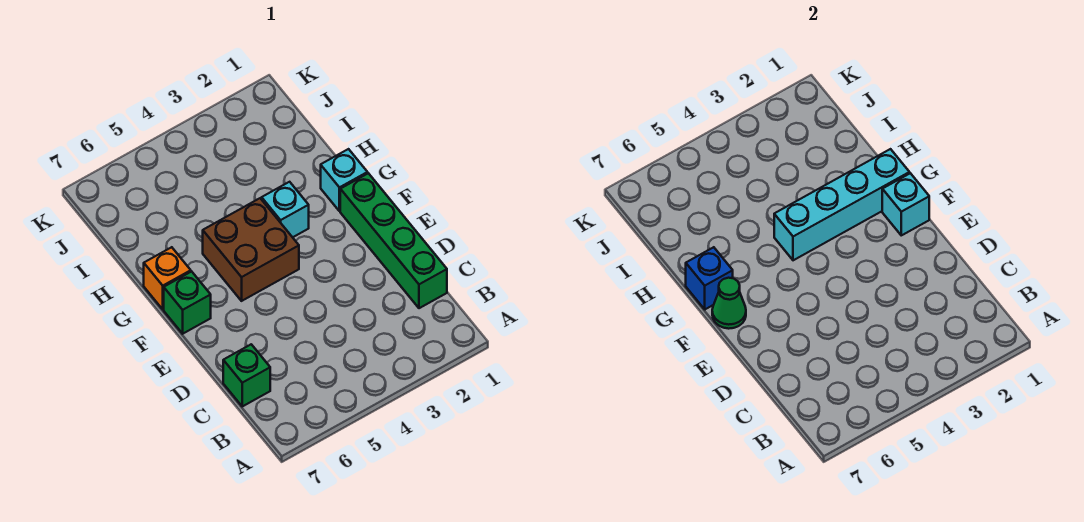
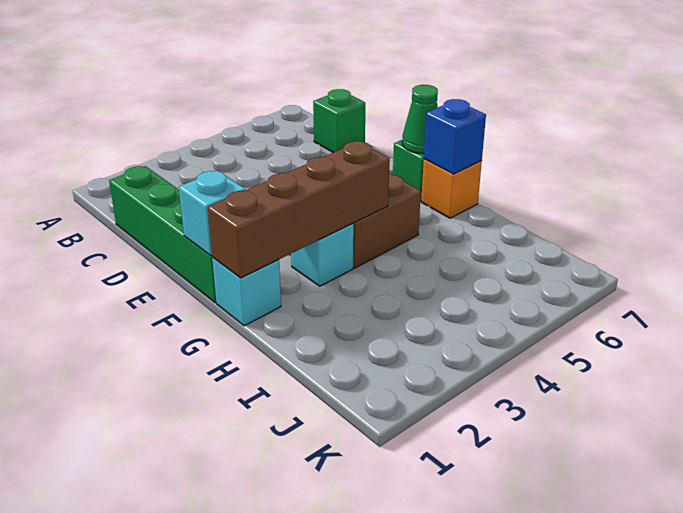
cyan brick G1:G4 level 2 -> brown brick G1:G4 level 2

